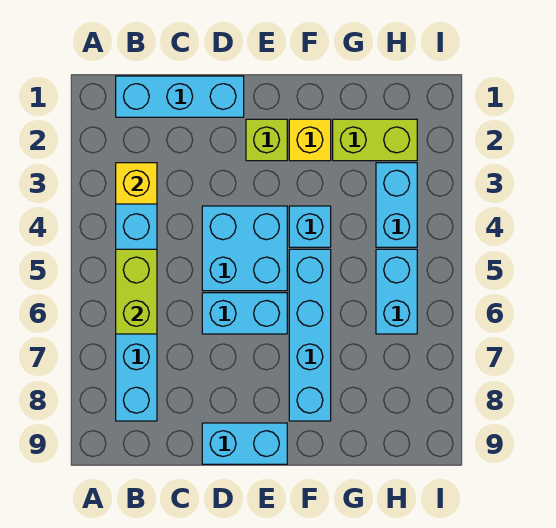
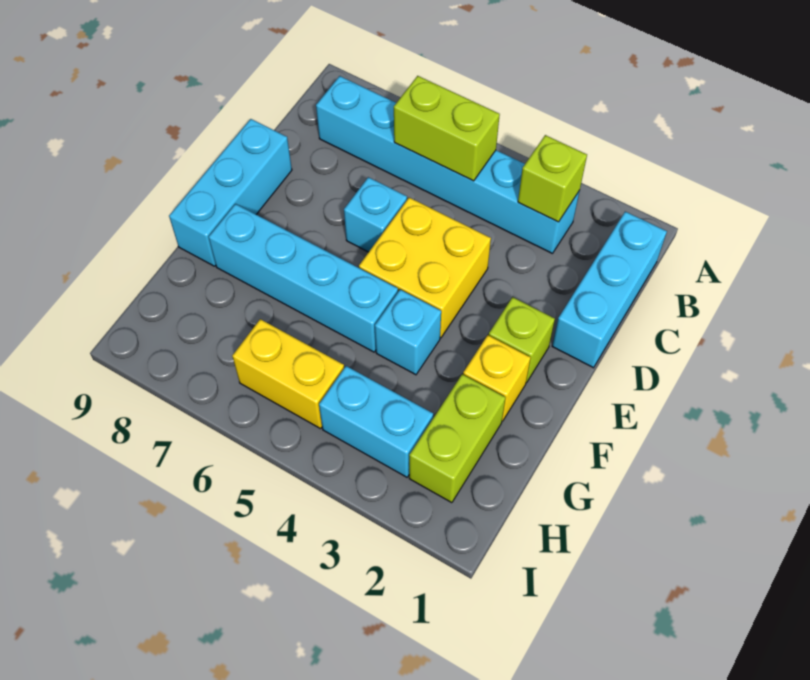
yellow brick B3 level 2 -> lime brick B3 level 2
cyan brick D4:E5 level 1 -> yellow brick D4:E5 level 1
cyan brick D6:E6 level 1 -> cyan brick D6 level 1
cyan brick D9:E9 level 1 -> cyan brick D9:F9 level 1
cyan brick H5:H6 level 1 -> yellow brick H5:H6 level 1

